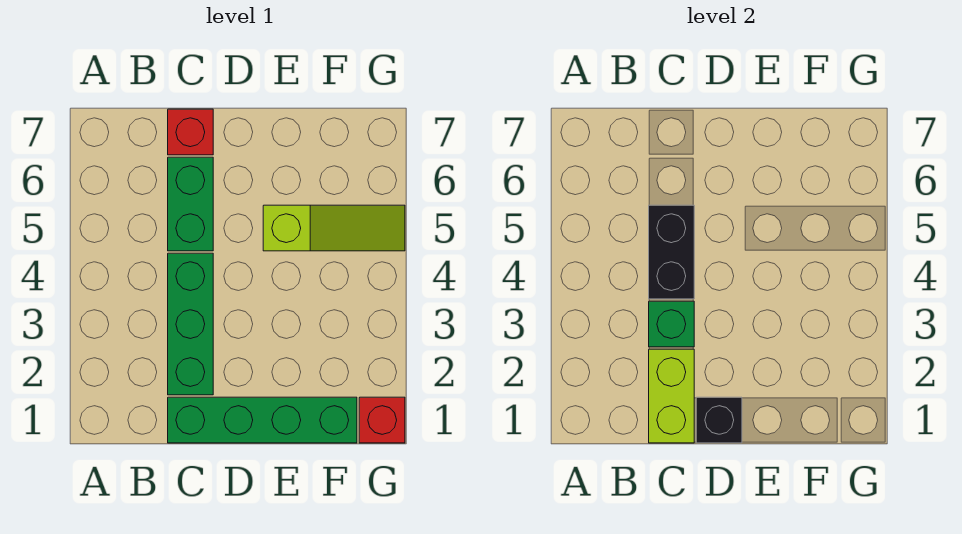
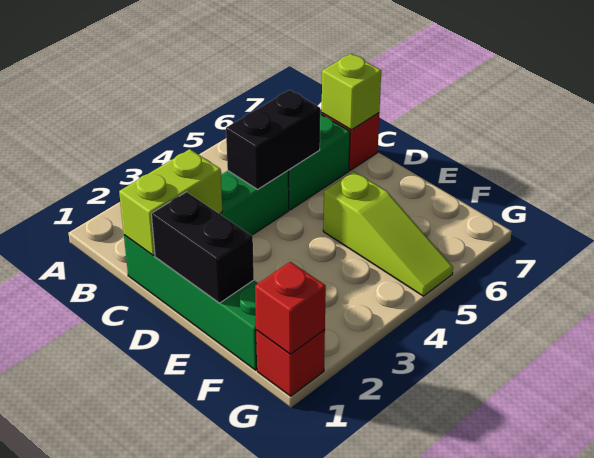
green brick C3 level 2 -> none
none -> lime brick C7 level 2
black brick D1 level 2 -> black brick D1:E1 level 2
none -> red brick G1 level 2

